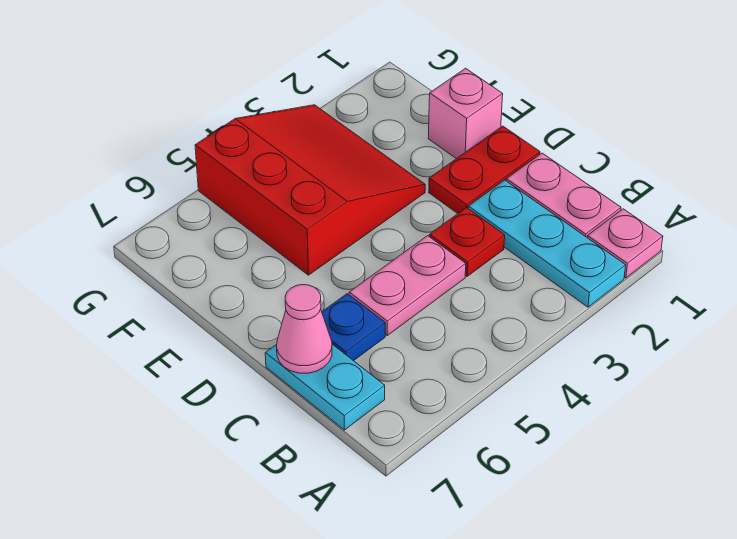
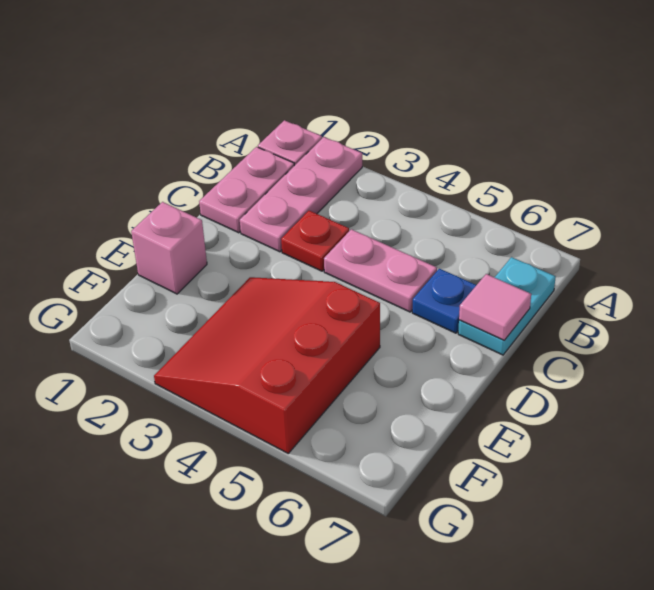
cyan plate A2:C2 level 1 -> pink plate A2:C2 level 1
pink cone C7 level 2 -> pink tile C7 level 2
red plate D1:D2 level 1 -> none

